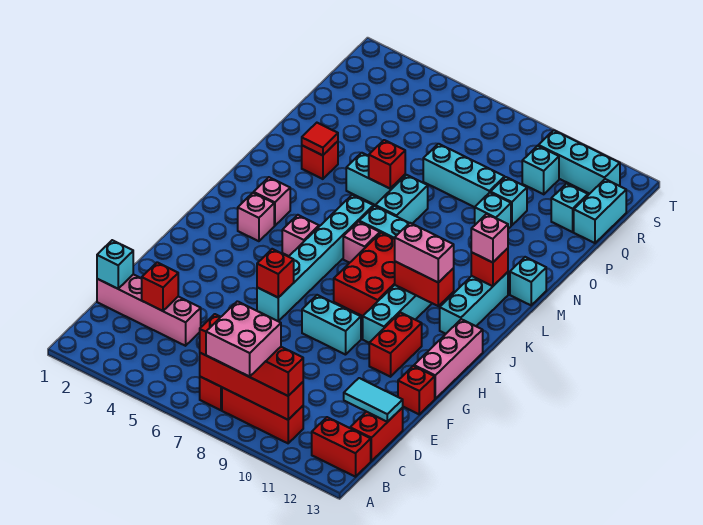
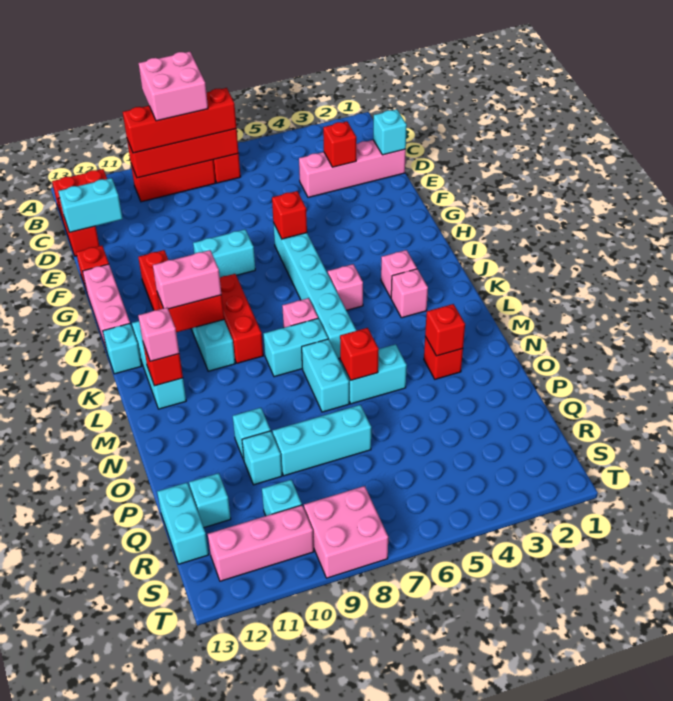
cyan tile D12:D13 level 2 -> cyan brick D12:D13 level 2
red brick I8:K9 level 1 -> red brick I9:K9 level 1
cyan brick M13 level 1 -> cyan brick J13 level 1
red tile N3 level 2 -> red brick N3 level 2
none -> pink brick S8:T9 level 1
cyan brick S10:S12 level 1 -> pink brick S10:S12 level 1

